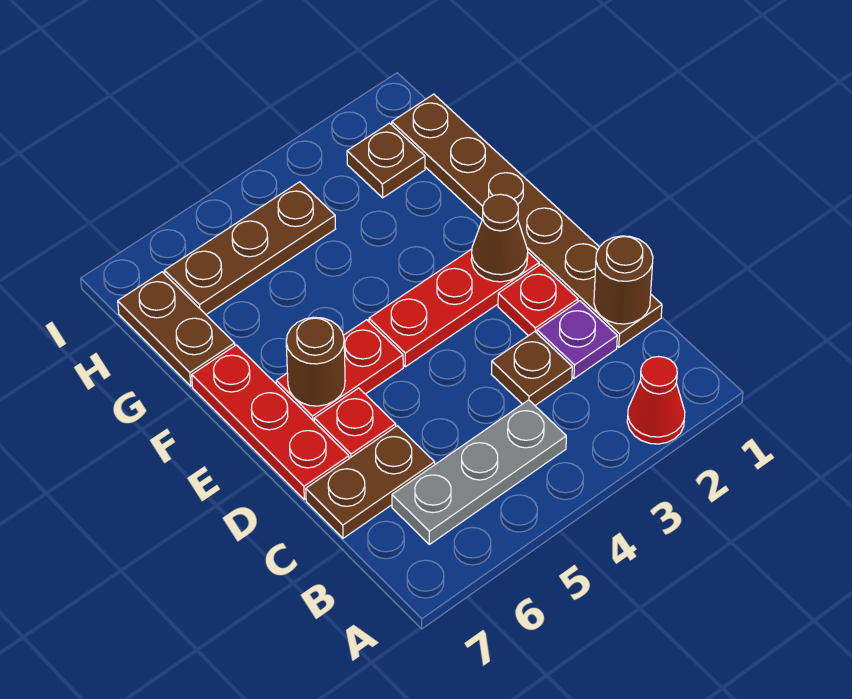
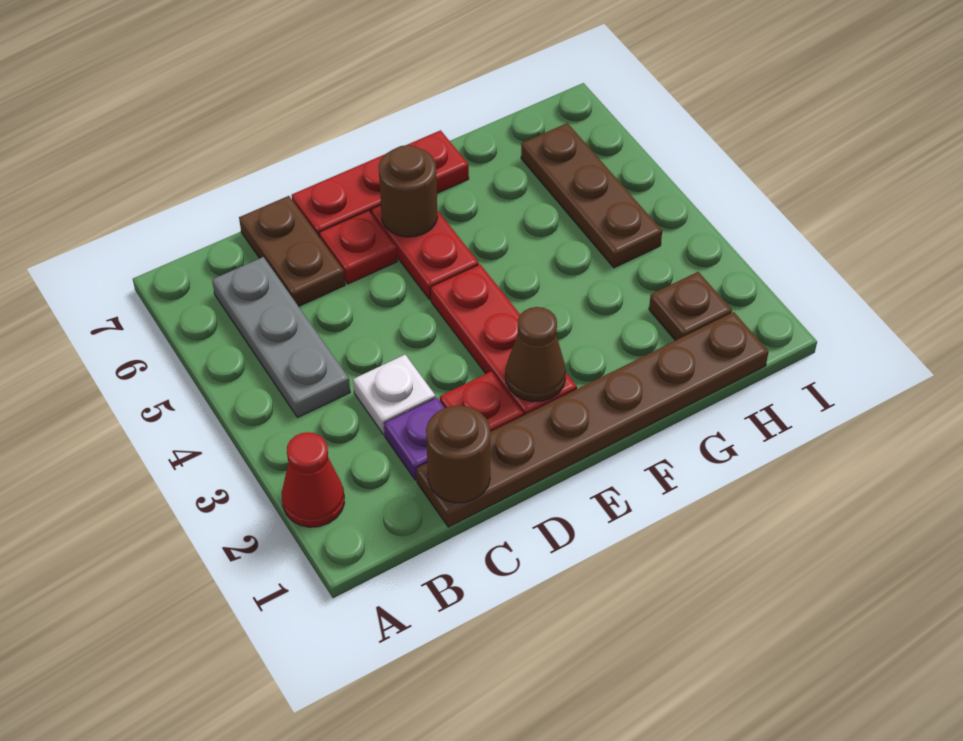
brown plate C3 level 1 -> white plate C3 level 1
brown plate G7:H7 level 1 -> none

